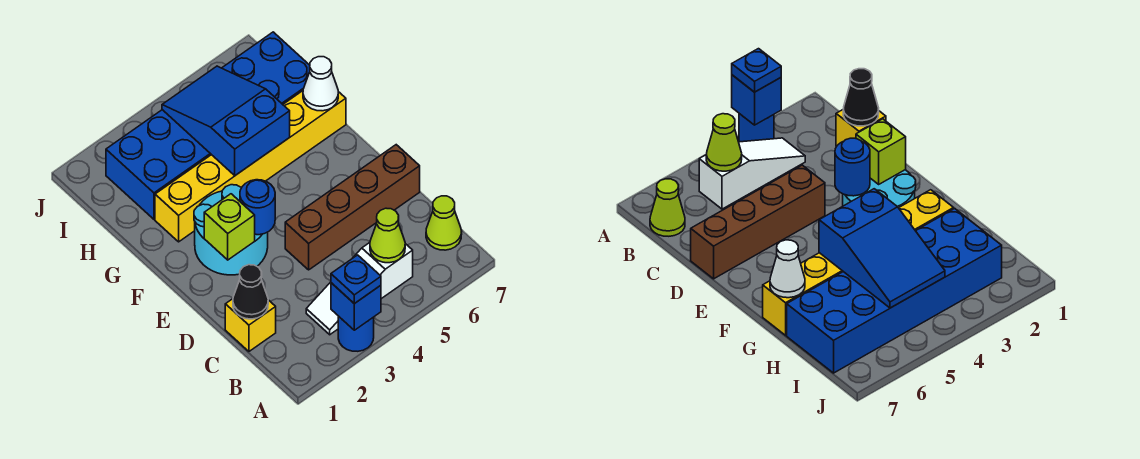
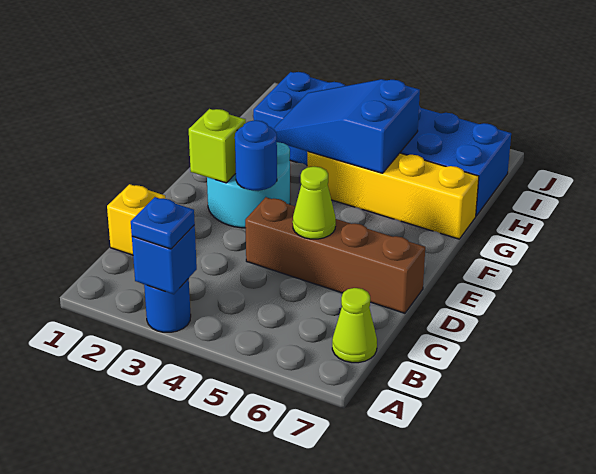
white slope B3:B5 level 1 top 5 -> none
lime cone B5 level 2 -> lime cone D5 level 2
black cone C1 level 2 -> none
yellow brick G2:G7 level 1 -> yellow brick G4:G7 level 1
blue slope G4:I5 level 2 top G -> blue slope G3:H5 level 2 top 5
white cone G7 level 2 -> none

